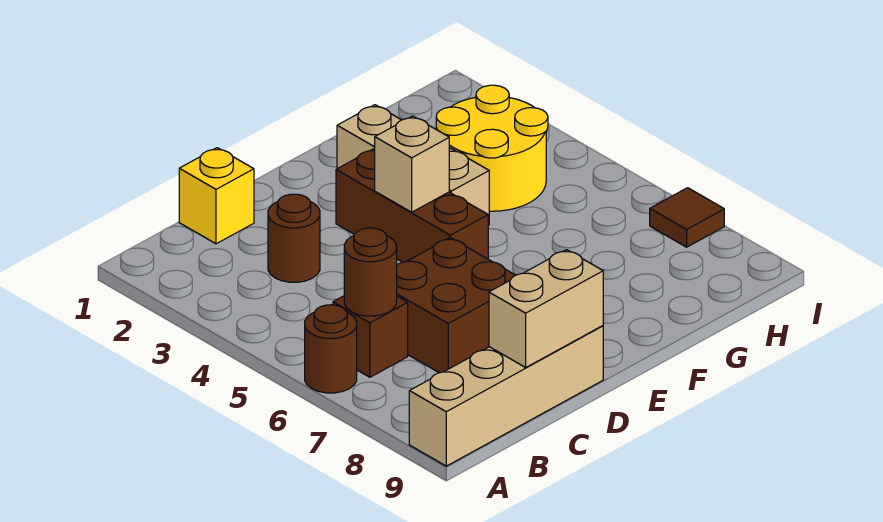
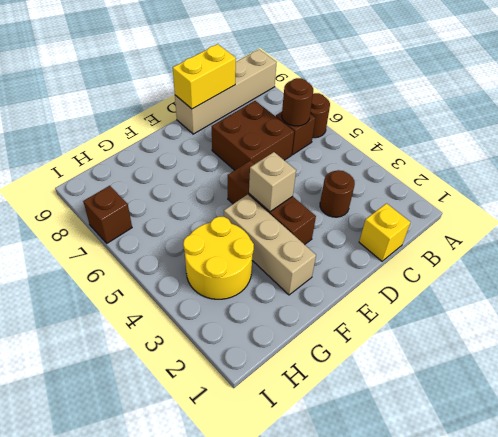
tan brick C9:D9 level 2 -> yellow brick C9:D9 level 2
brown tile I7 level 1 -> brown brick I7 level 1

